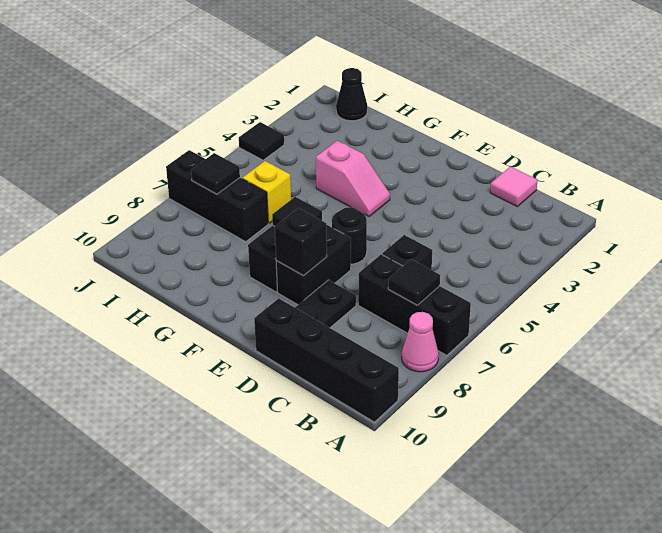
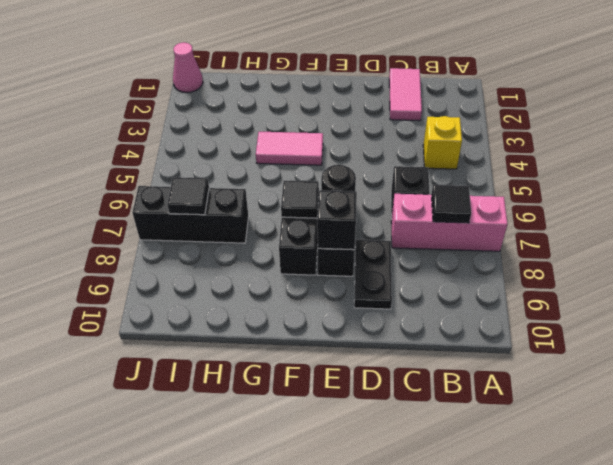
black brick A7:C7 level 1 -> pink brick A7:C7 level 1
pink cone A8 level 1 -> pink cone J1 level 1
black brick A10:D10 level 1 -> none
pink tile C1 level 1 -> pink tile C1:C2 level 1
pink slope F4:G4 level 1 top G -> pink tile F4:G4 level 1
yellow brick H6 level 1 -> yellow brick B4 level 1
black cone I1 level 1 -> none
black tile J4 level 1 -> none

